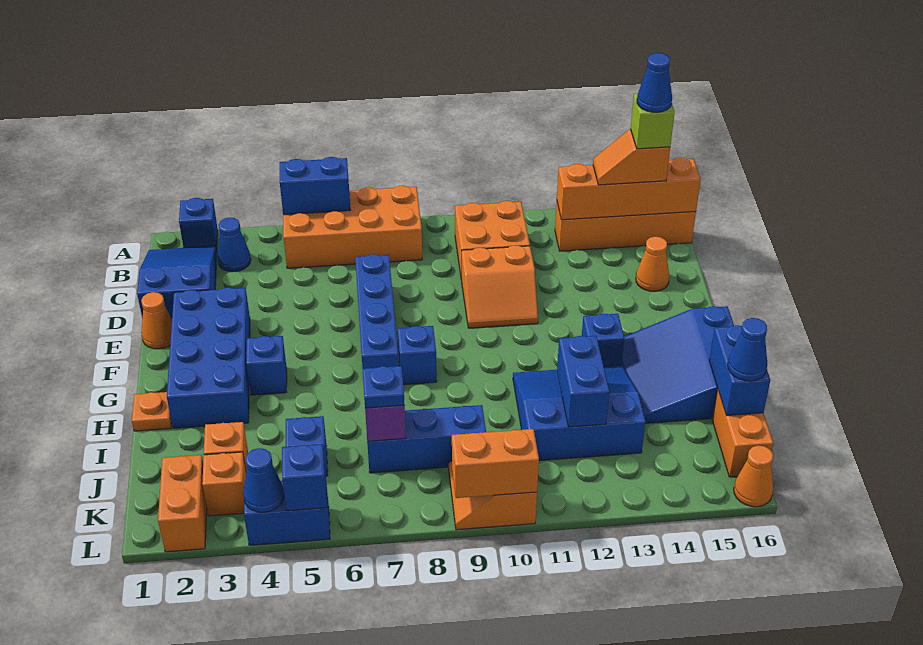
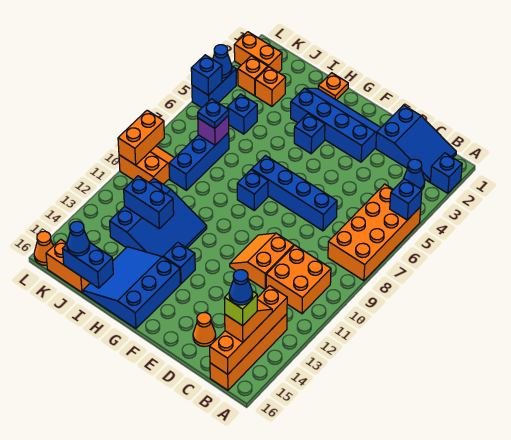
blue brick A5:A6 level 2 -> blue brick A5 level 2
orange cone E1 level 1 -> none
blue brick E2:H3 level 1 -> blue slope E2:H3 level 1 top 3
blue slope G14:I16 level 1 top 16 -> blue slope G14:I16 level 1 top G

